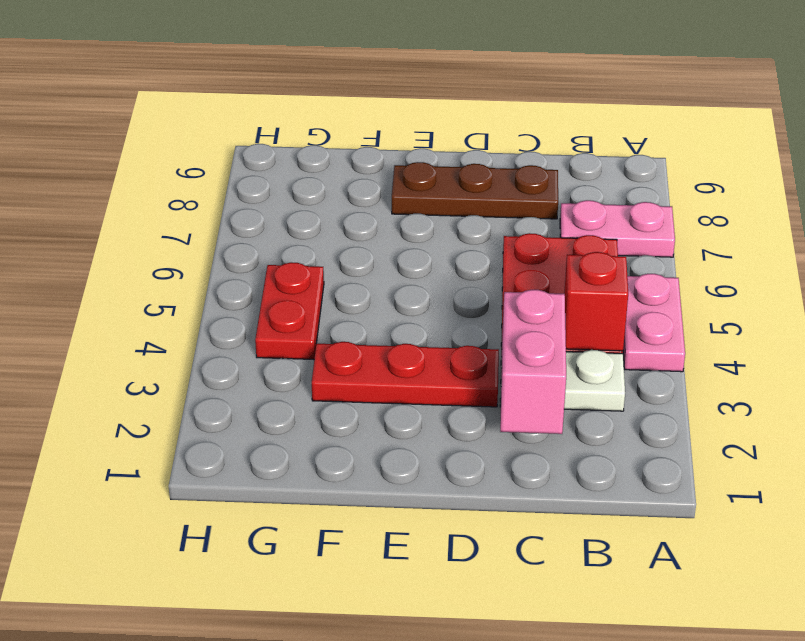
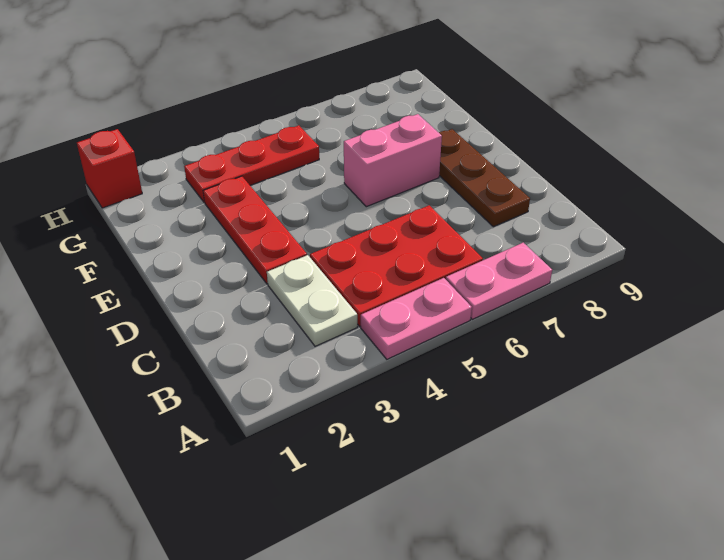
pink plate A7:B7 level 1 -> pink plate A6:A7 level 1
red brick B4 level 2 -> red brick H1 level 1
pink brick C2:C3 level 2 -> pink brick E6:E7 level 1
red plate G4:G5 level 1 -> red plate G3:G5 level 1

